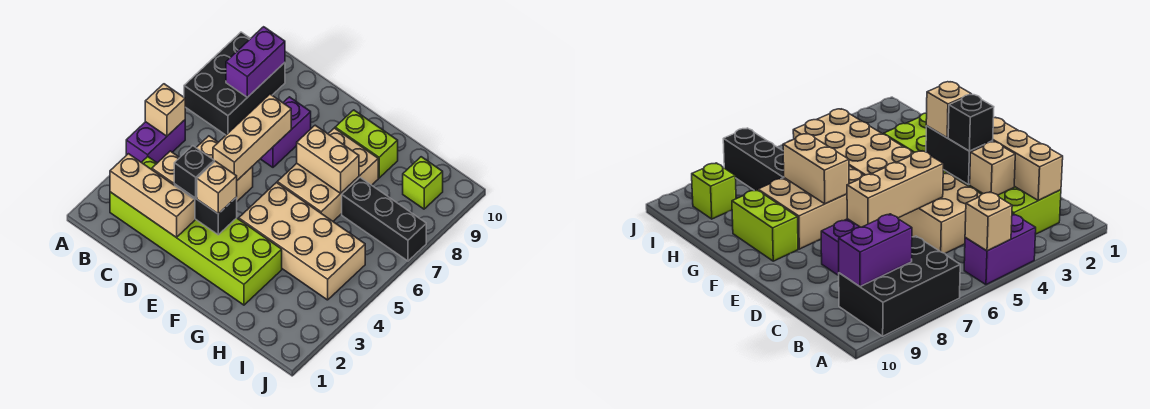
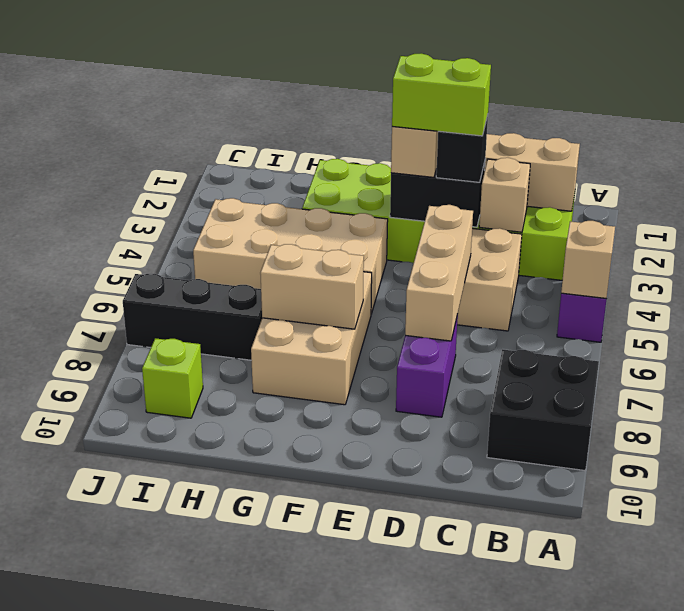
black brick A7:B9 level 1 -> black brick A8:B9 level 1
purple brick B8:B9 level 2 -> none
lime brick F9:G9 level 1 -> lime brick D3:E3 level 4

